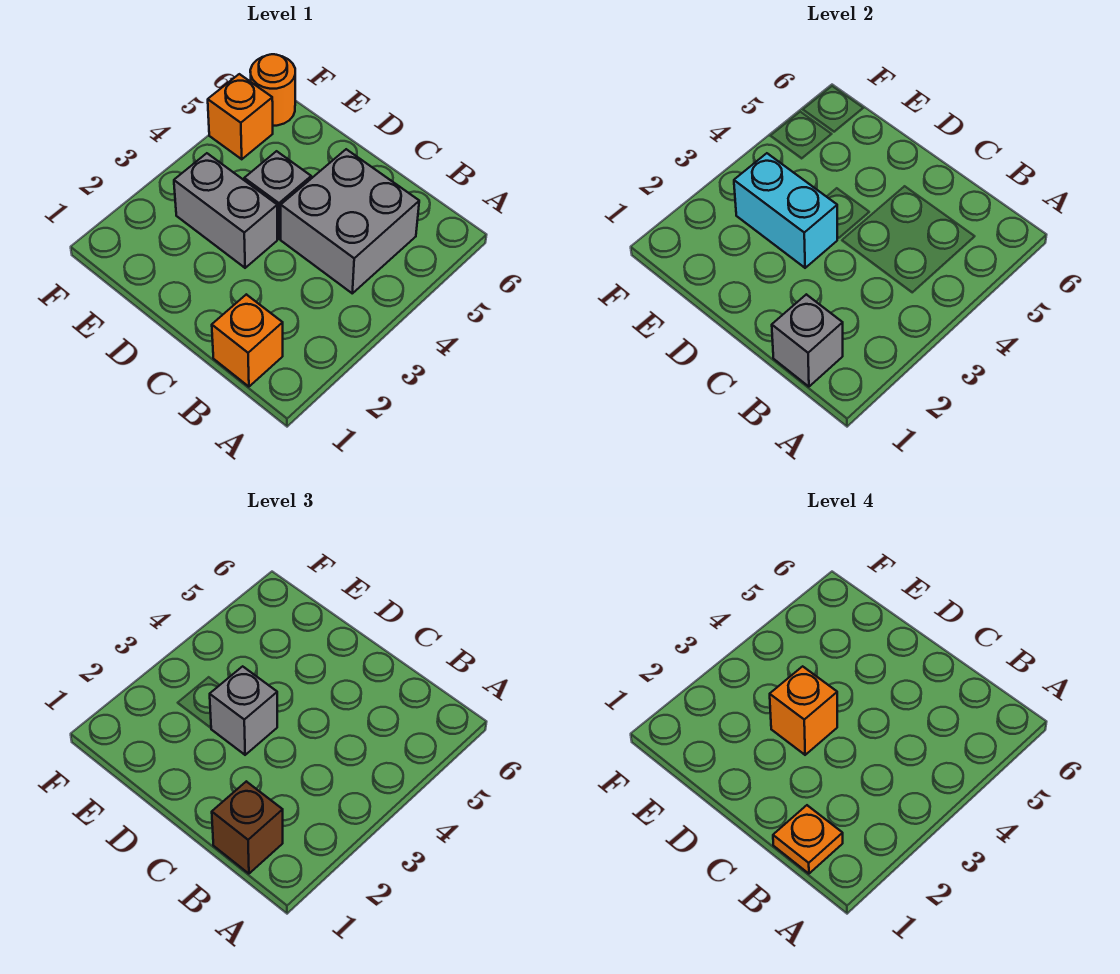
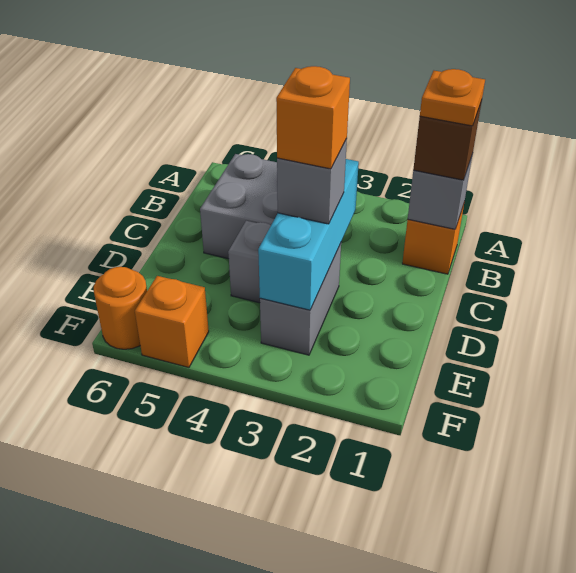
cyan brick D3:E3 level 2 -> cyan brick C3:E3 level 2

